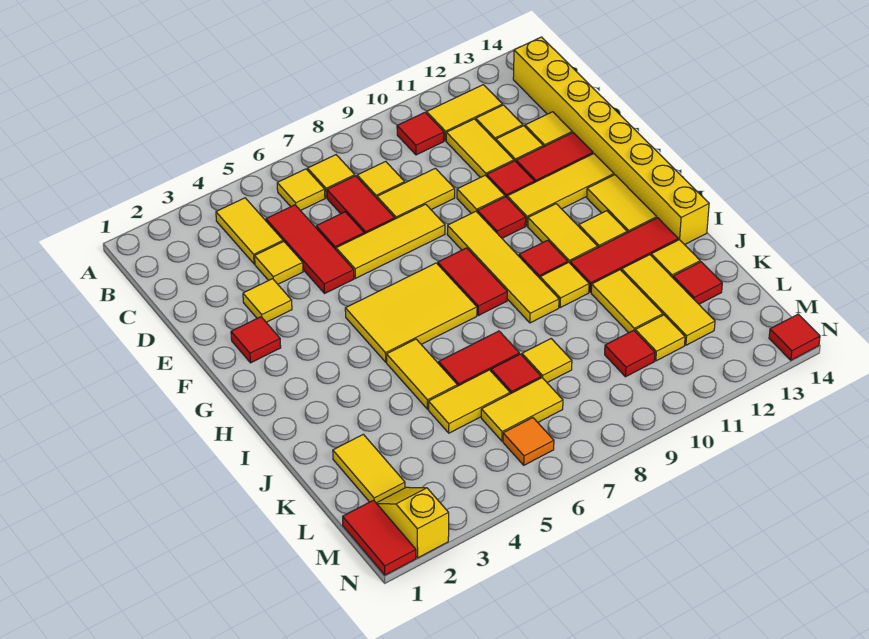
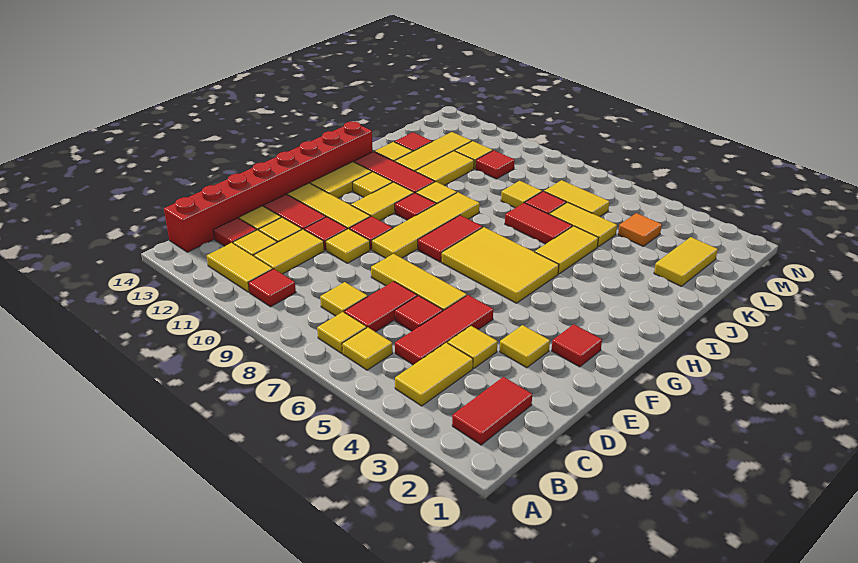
yellow brick B14:I14 level 1 -> red brick B14:I14 level 1
yellow tile D8:D9 level 1 -> none
red tile M1:N1 level 1 -> red tile B2:C2 level 1
yellow slope M2:N2 level 1 top N -> none
orange tile M6 level 1 -> orange tile L4 level 1
red tile N14 level 1 -> red tile C13 level 1

